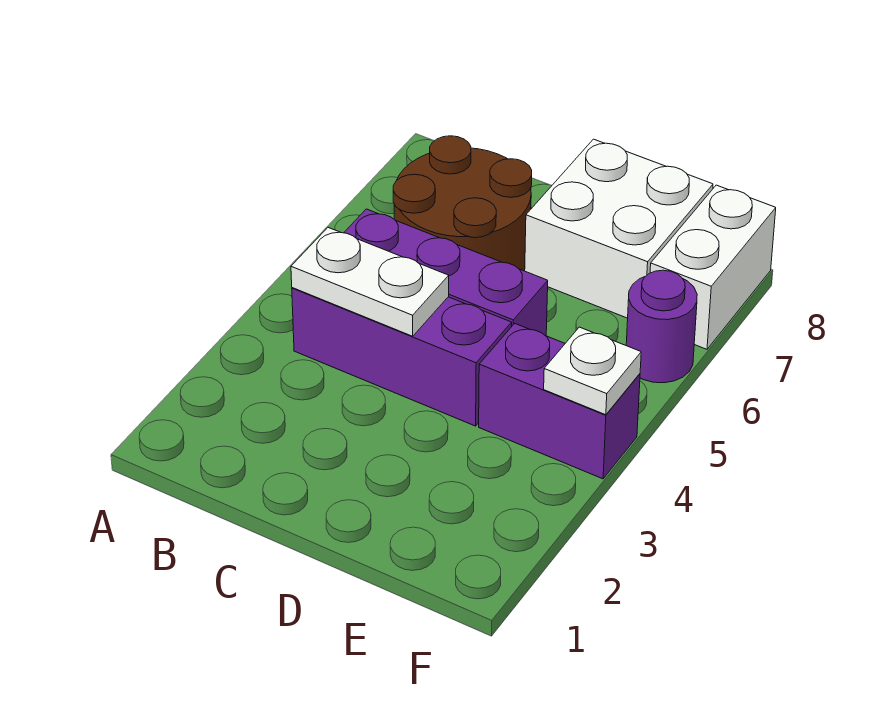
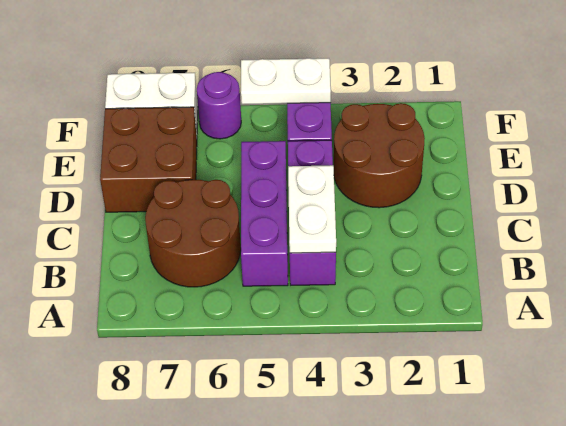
none -> brown round brick D2:E3 level 1
white brick D7:E8 level 1 -> brown brick D7:E8 level 1
white plate F4 level 2 -> white plate F4:F5 level 2

